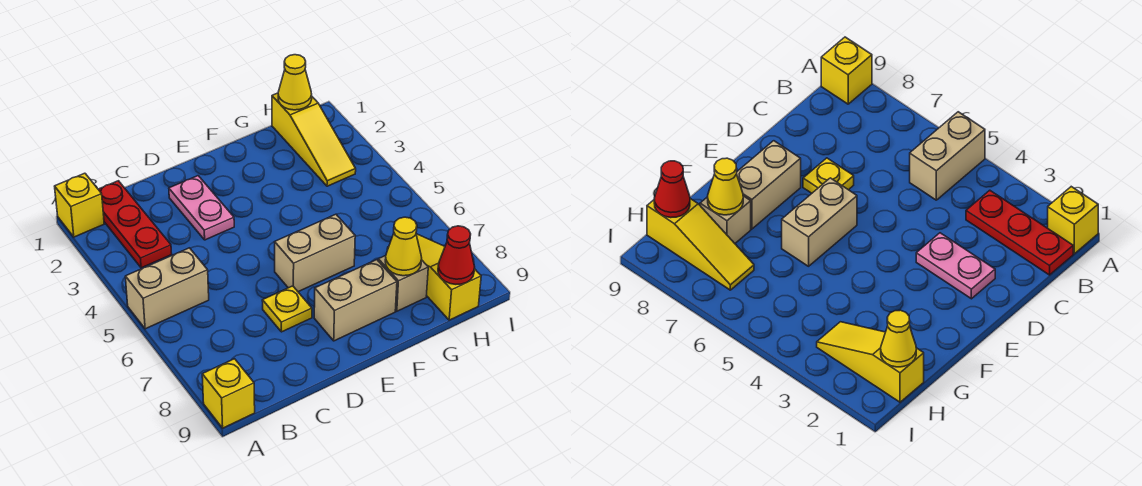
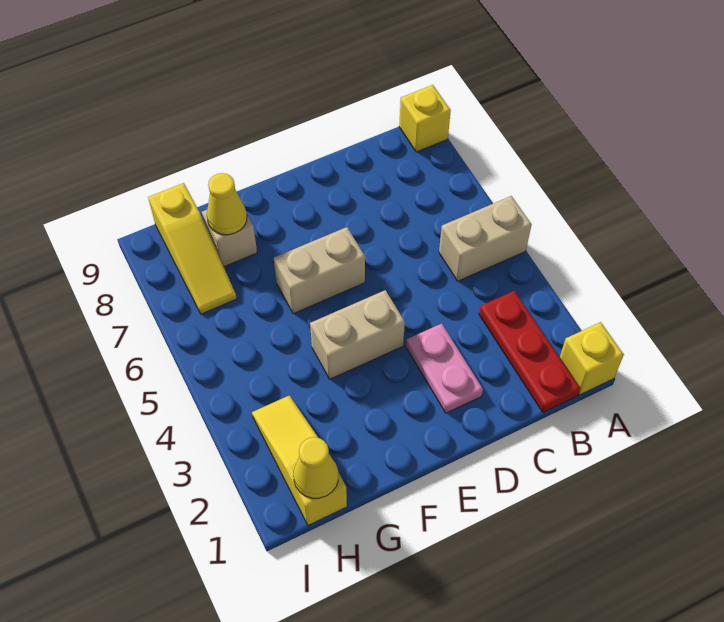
yellow plate D7 level 1 -> none
tan brick E8:F8 level 1 -> tan brick E4:F4 level 1
red cone H9 level 2 -> none

